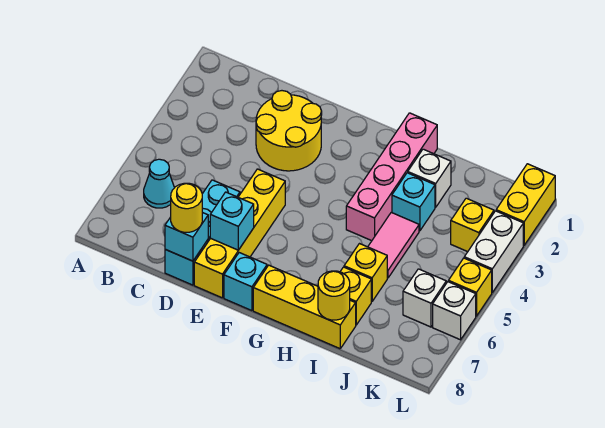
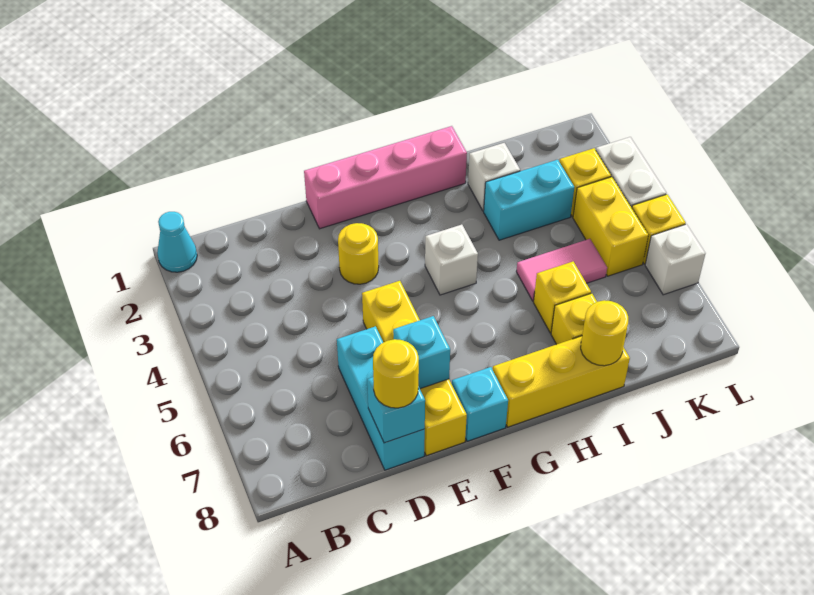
cyan cone B6 level 1 -> cyan cone A1 level 1
yellow round brick D2:E3 level 1 -> yellow round brick E3 level 1
pink brick H1:H4 level 1 -> pink brick E1:H1 level 1
cyan brick I3 level 1 -> cyan brick I3:J3 level 1
pink tile I4:I5 level 1 -> pink tile I5:J5 level 1
white brick K6 level 1 -> white brick G4 level 1
yellow brick L1:L2 level 1 -> yellow brick K4:K5 level 1

